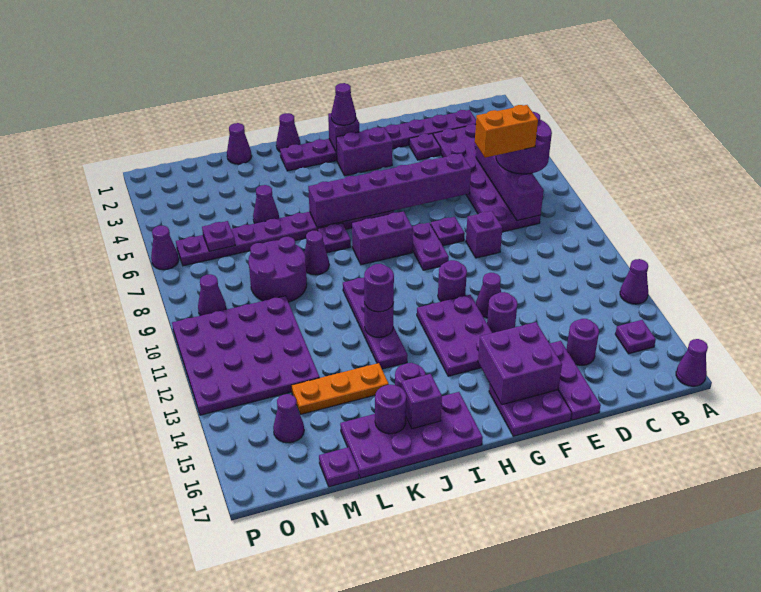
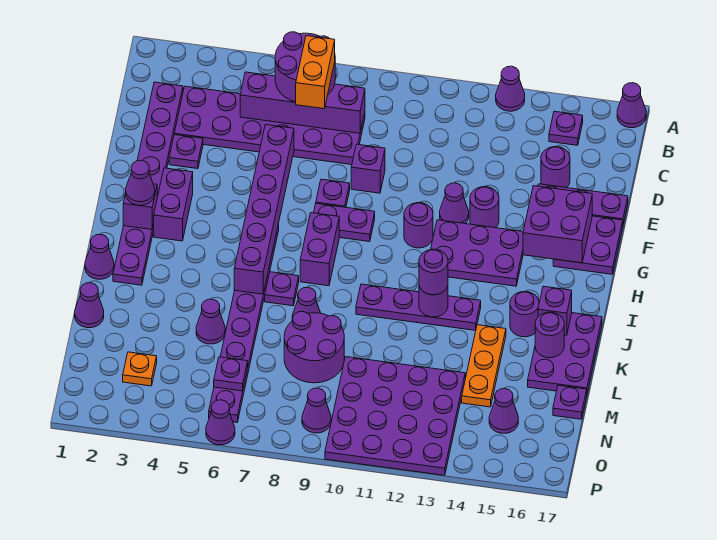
purple plate I16:L17 level 1 -> purple plate J16:L17 level 1
none -> orange plate N3 level 1

